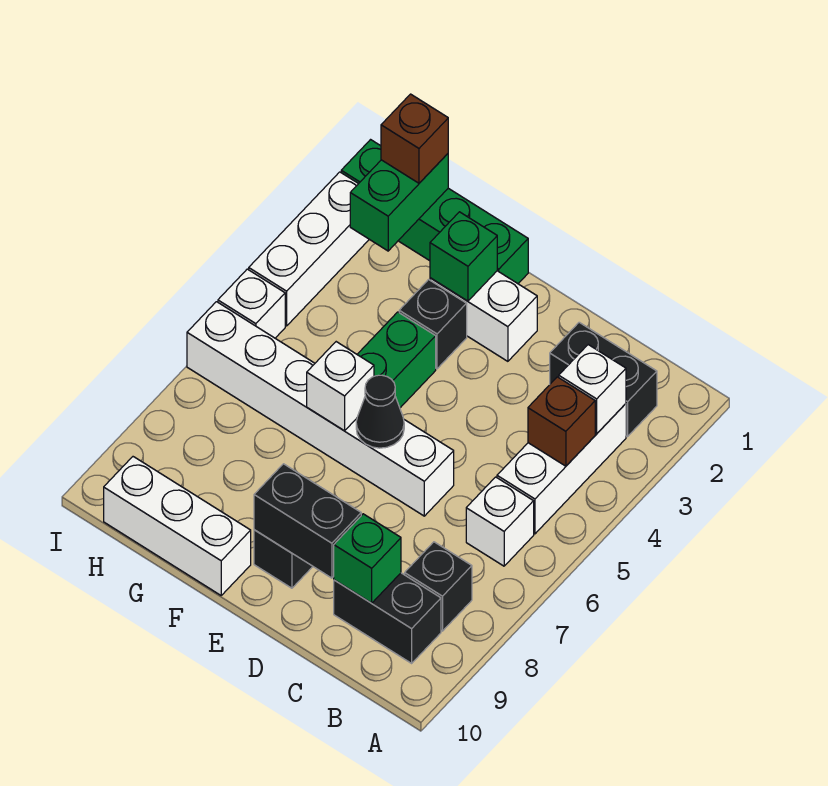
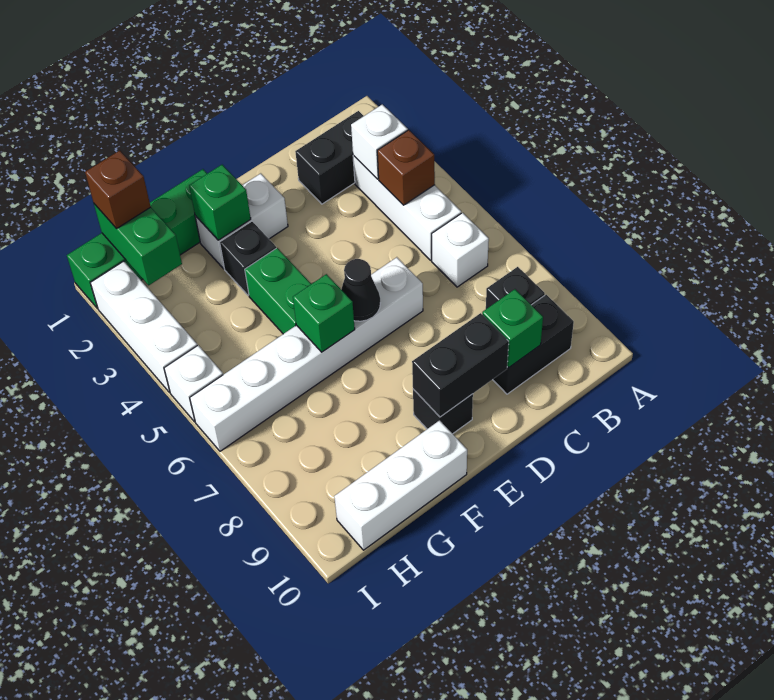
white brick F6 level 2 -> green brick F6 level 2

